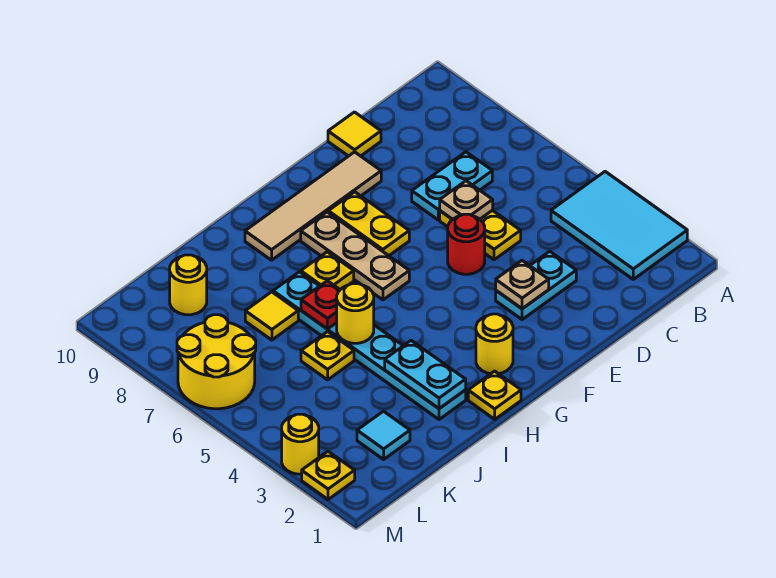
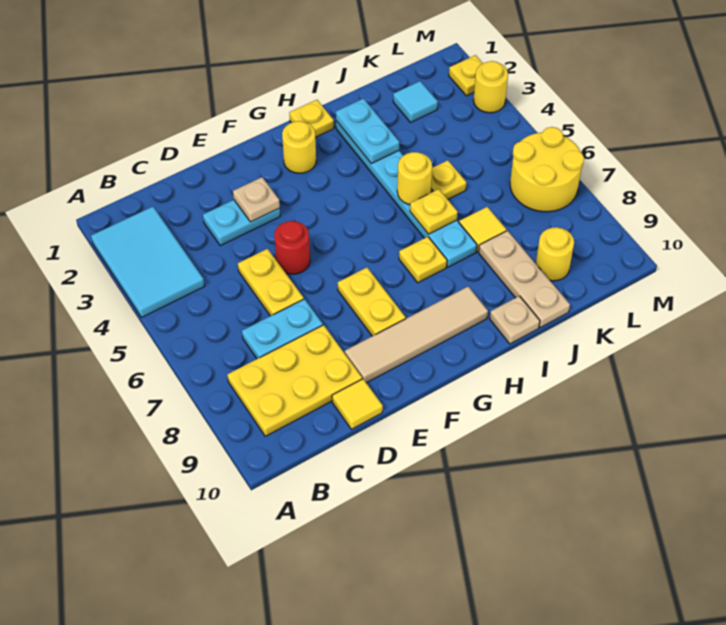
none -> yellow plate B8:D9 level 1
tan plate D6 level 2 -> tan plate I10 level 1
tan plate G6:G8 level 1 -> tan plate J8:J10 level 1
red plate I6 level 2 -> yellow plate I6 level 2

